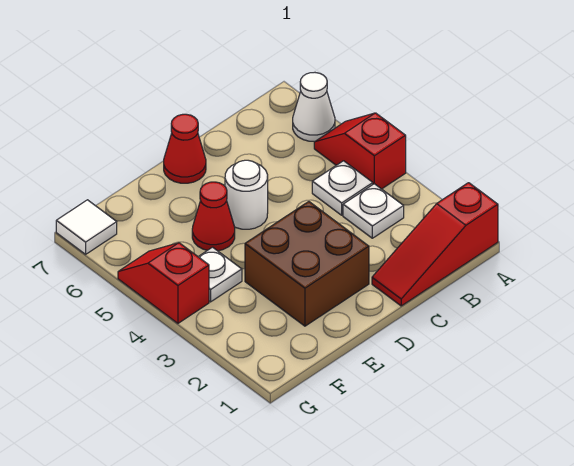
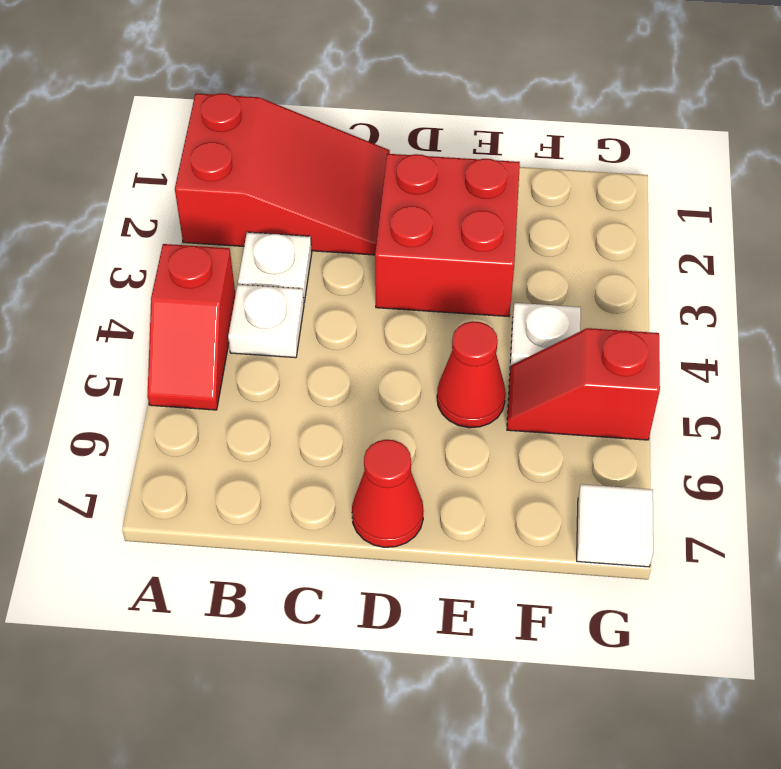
red slope A1:C1 level 1 top A -> red slope A1:C2 level 1 top A
white cone A6 level 1 -> none
brown brick D2:E3 level 1 -> red brick D2:E3 level 1
white round brick D5 level 1 -> none
red slope G4:G5 level 1 top 4 -> red slope F5:G5 level 1 top G

